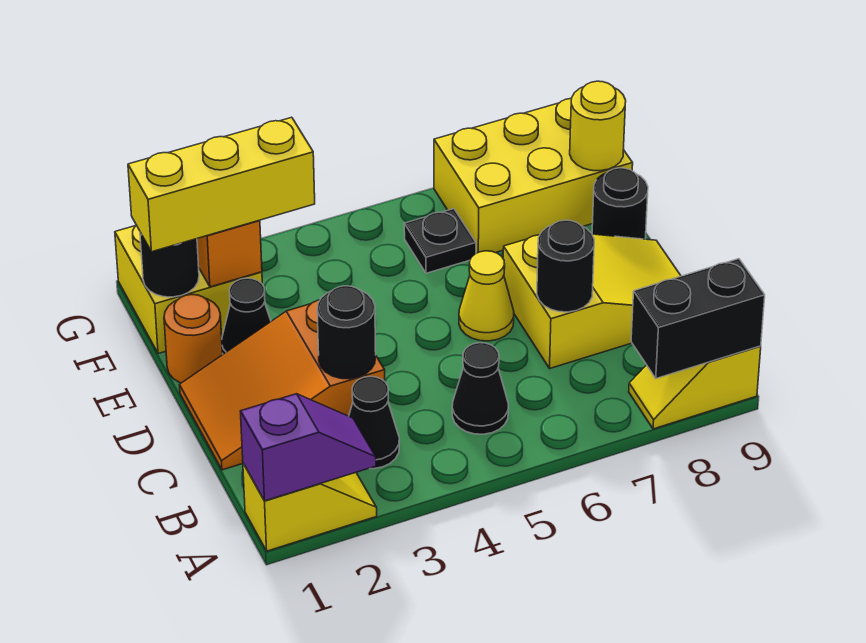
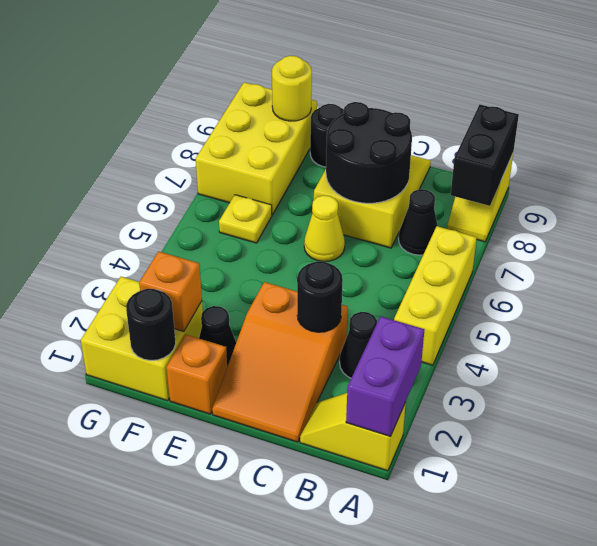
yellow slope A1:A2 level 1 top 1 -> yellow slope A1:B1 level 1 top A
purple slope A1:A2 level 2 top 1 -> purple brick A1:A2 level 2
black cone B5 level 1 -> black cone B7 level 1
black round brick C7 level 2 -> black round brick C7:D8 level 2
orange round brick E1 level 1 -> orange brick E1 level 1
yellow brick F1:F3 level 3 -> yellow brick A4:A6 level 1
black plate F6 level 1 -> yellow plate F6 level 1

